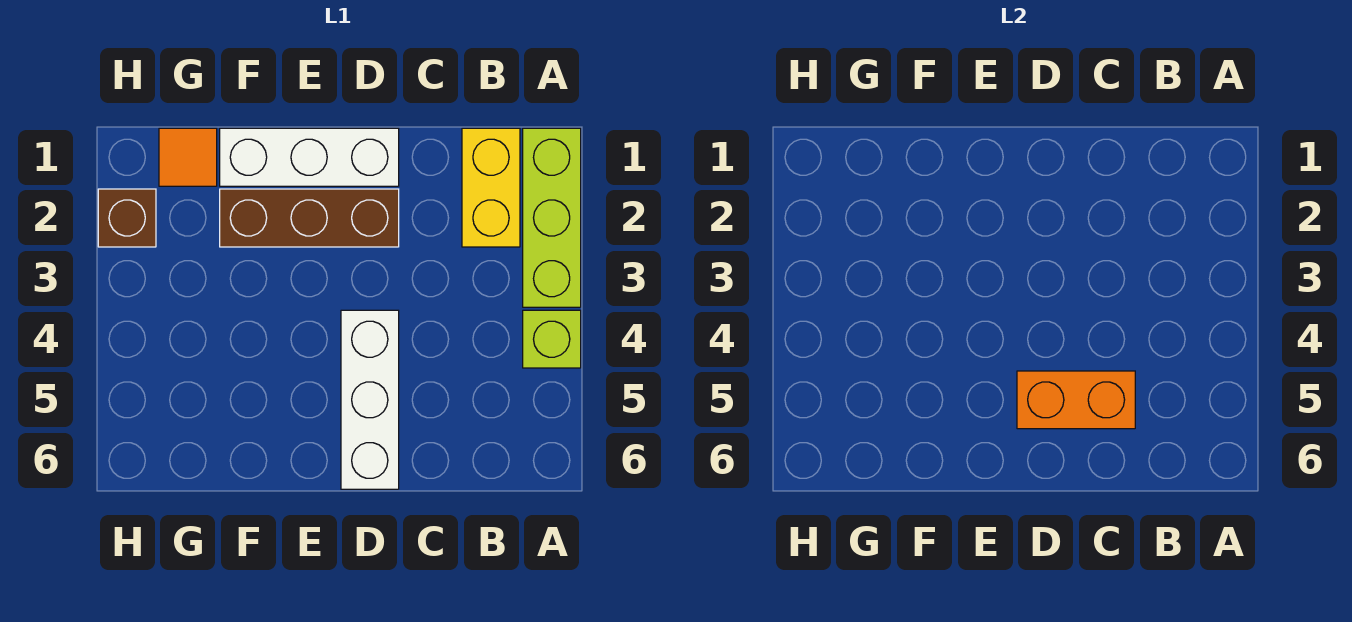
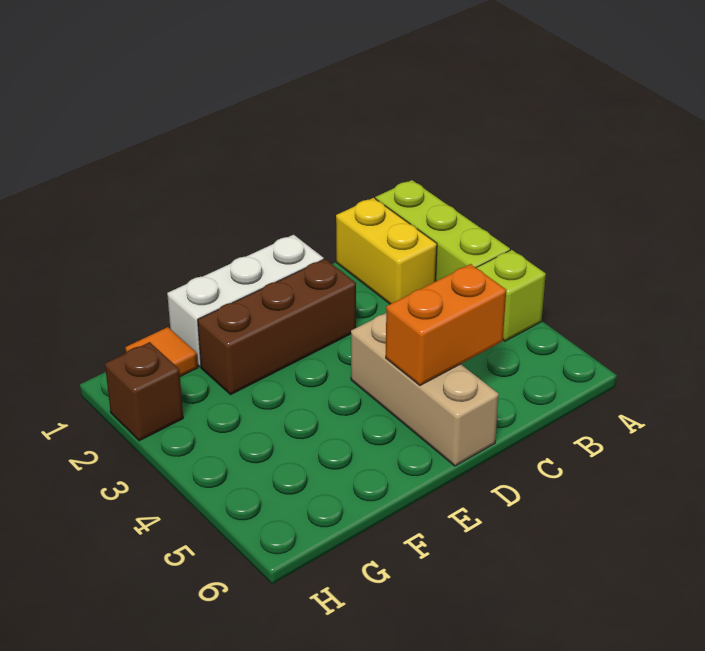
white brick D4:D6 level 1 -> tan brick D4:D6 level 1

